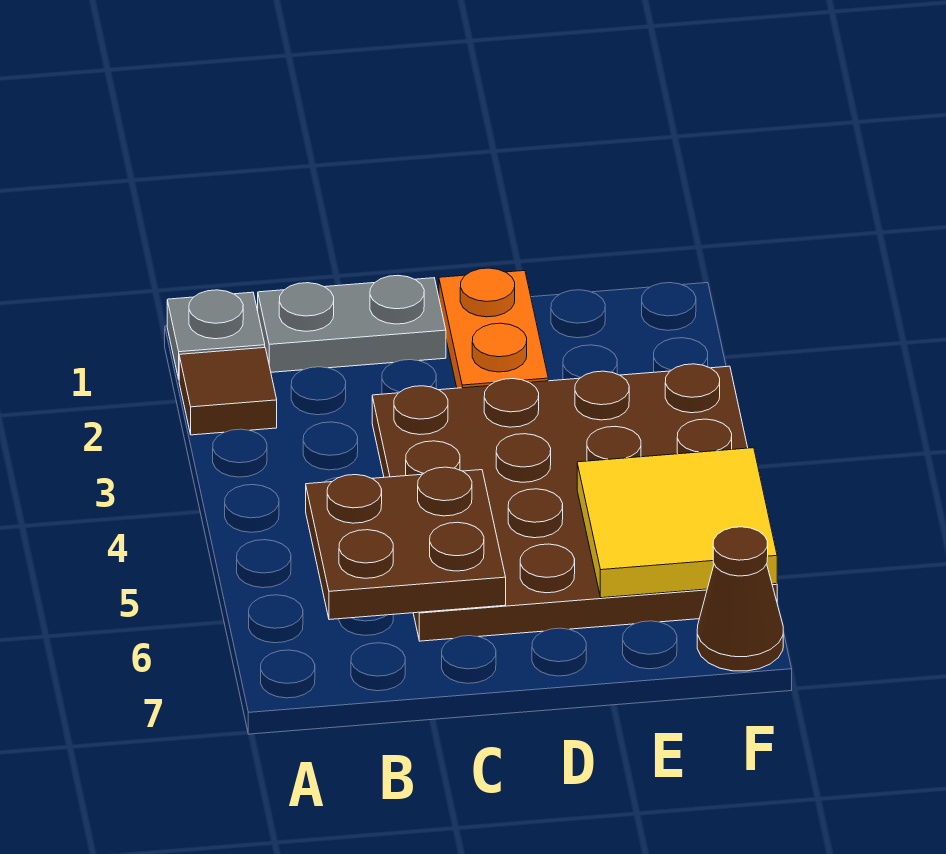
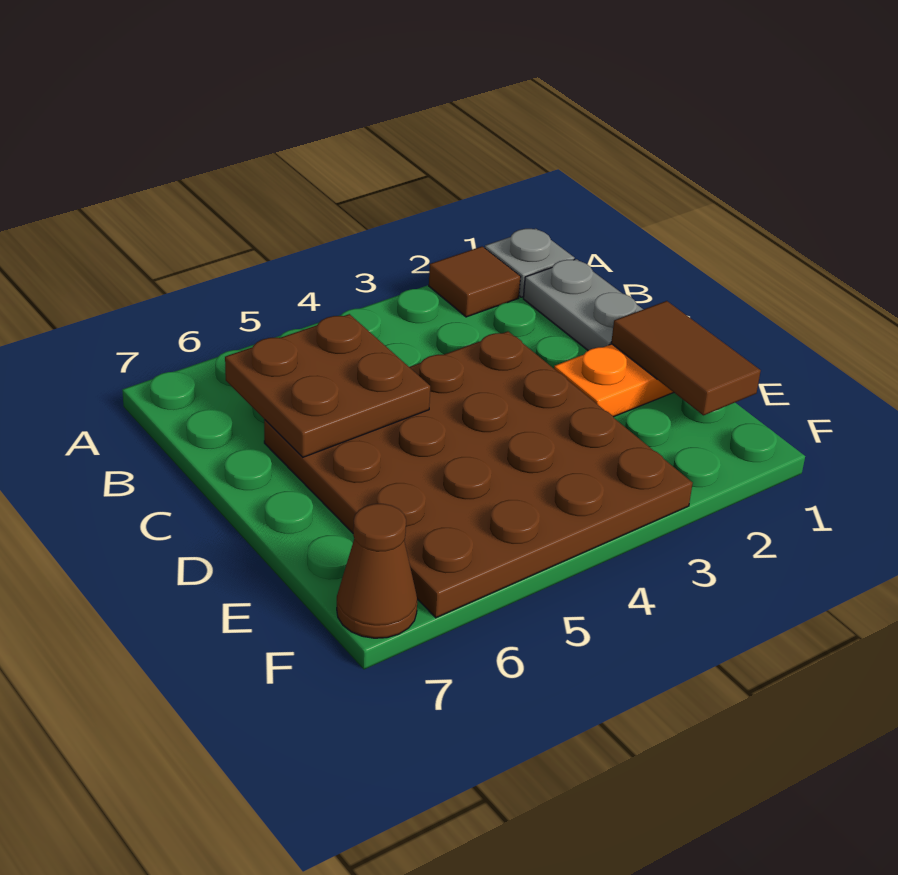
none -> brown tile D1:E1 level 2
yellow tile E5:F6 level 2 -> none

